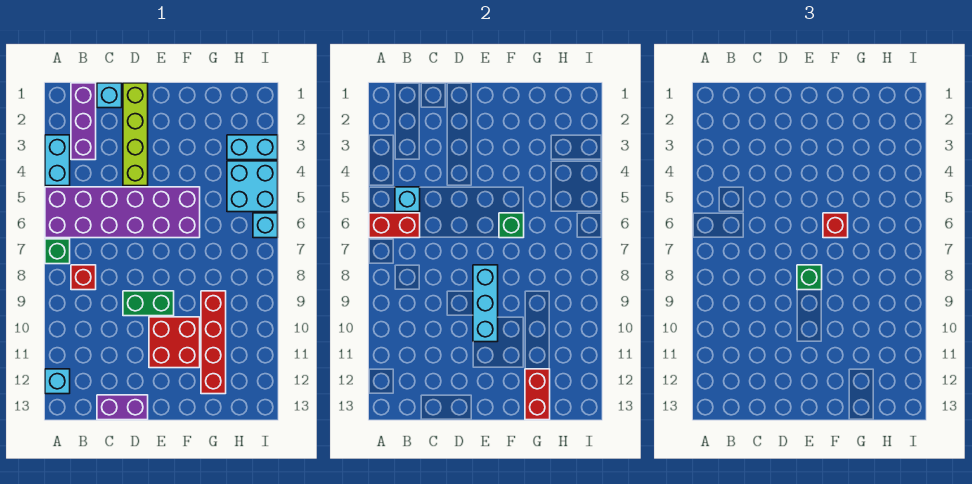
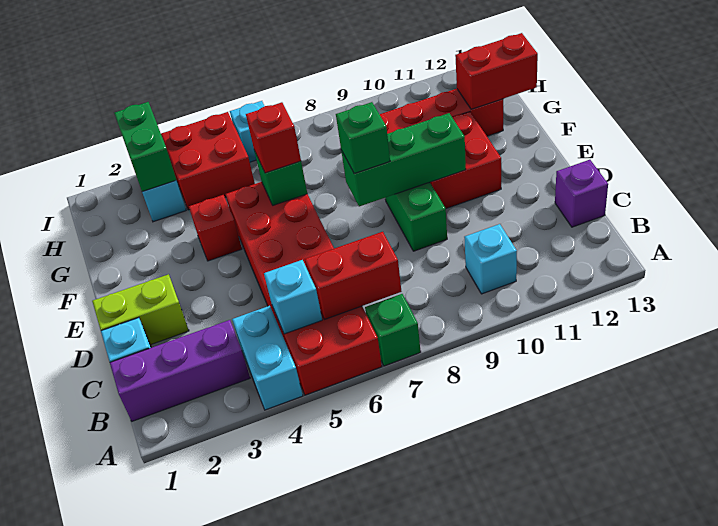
cyan brick A3:A4 level 1 -> cyan brick A4:B4 level 1
purple brick A5:F6 level 1 -> red brick A5:F6 level 1
red brick A6:B6 level 2 -> red brick B6:B7 level 2
cyan brick A12 level 1 -> cyan brick B10 level 1
red brick B8 level 1 -> red brick F4 level 1
purple brick C13:D13 level 1 -> purple brick C13 level 1
lime brick D1:D4 level 1 -> lime brick D1:D2 level 1
cyan brick E8:E10 level 2 -> green brick E8:E10 level 2
none -> green brick H3:I3 level 2
cyan brick H4:I5 level 1 -> red brick H4:I5 level 1

